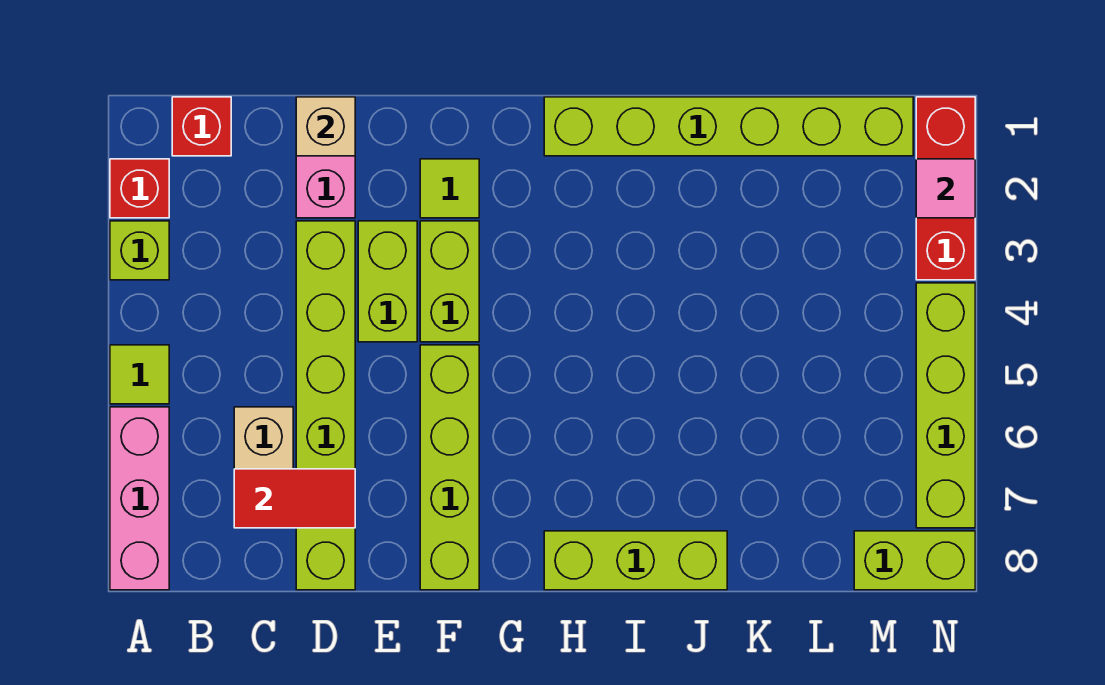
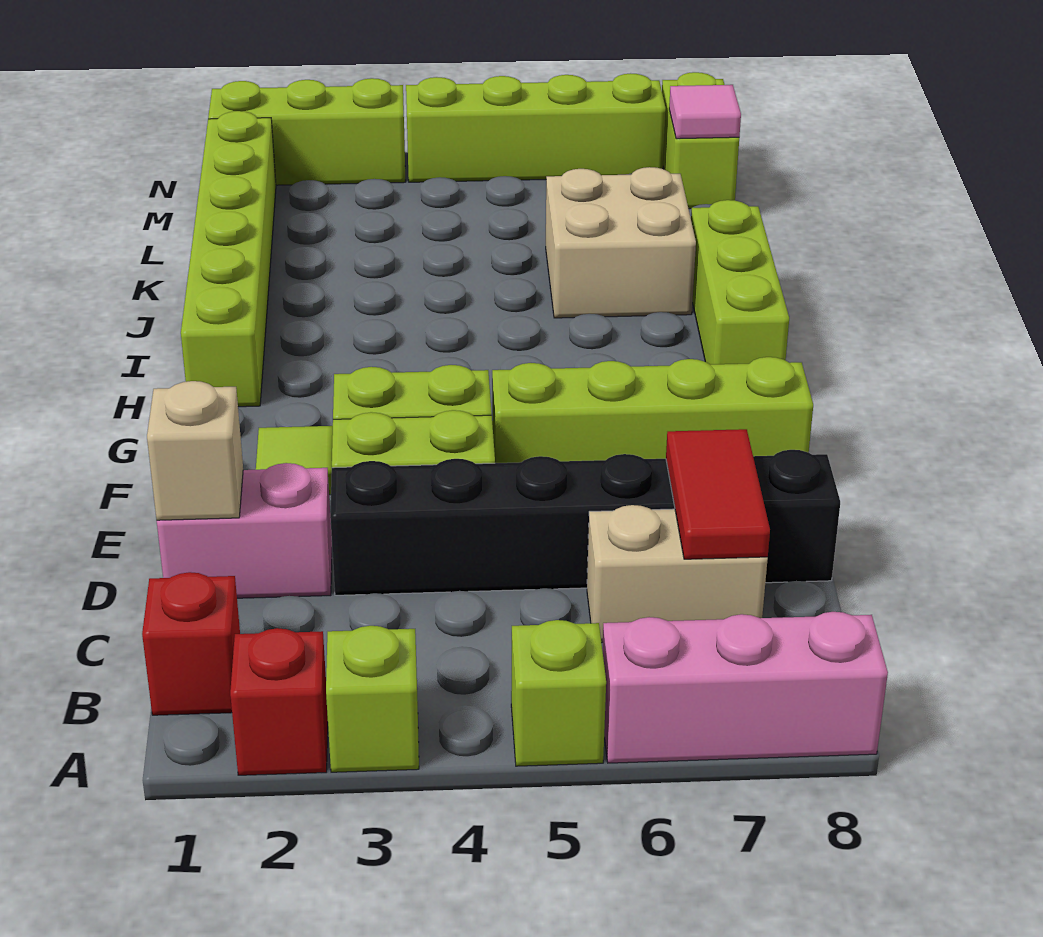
lime tile A5 level 1 -> lime brick A5 level 1
lime brick D3:D8 level 1 -> black brick D3:D8 level 1
none -> tan brick J6:K7 level 1
red brick N1:N3 level 1 -> lime brick N1:N3 level 1
pink tile N2 level 2 -> pink tile M8 level 2

